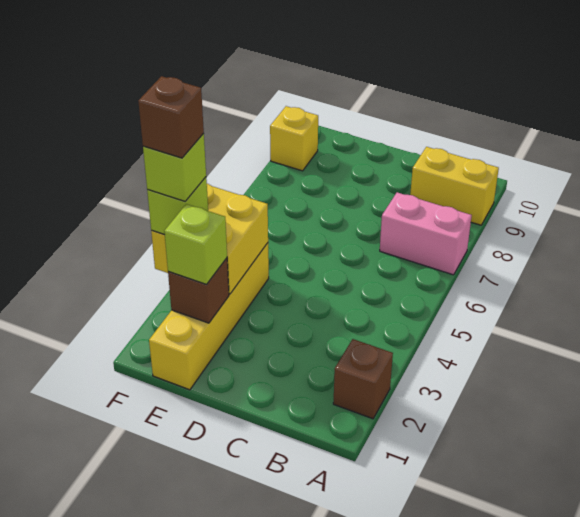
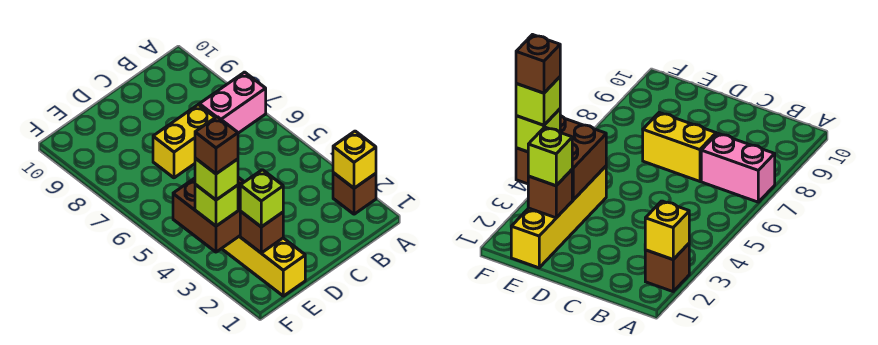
yellow brick A9:B9 level 1 -> yellow brick C7:D7 level 1
yellow brick E3:F4 level 2 -> brown brick E3:F4 level 2
yellow brick F9 level 1 -> yellow brick A2 level 2

